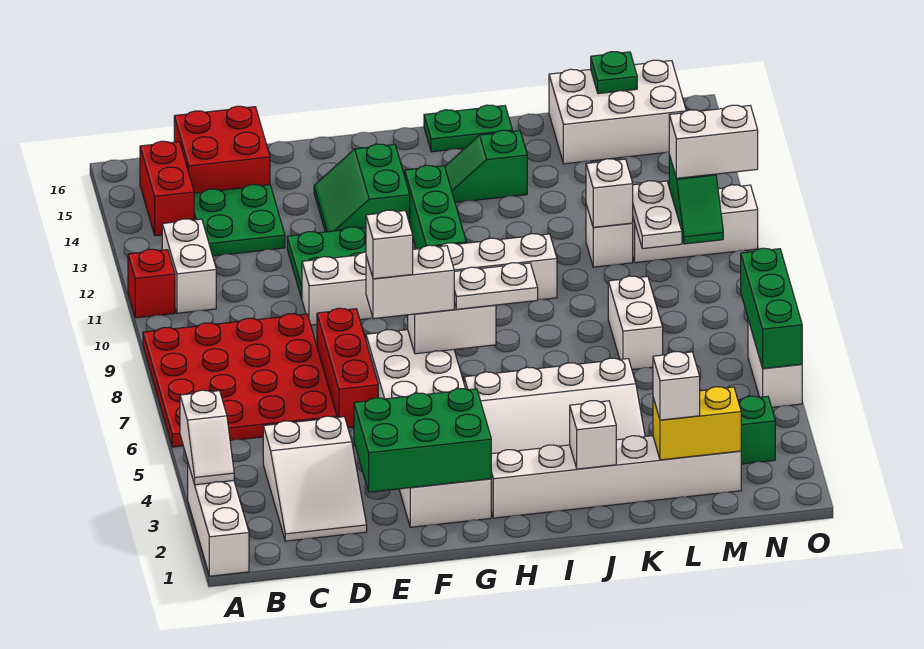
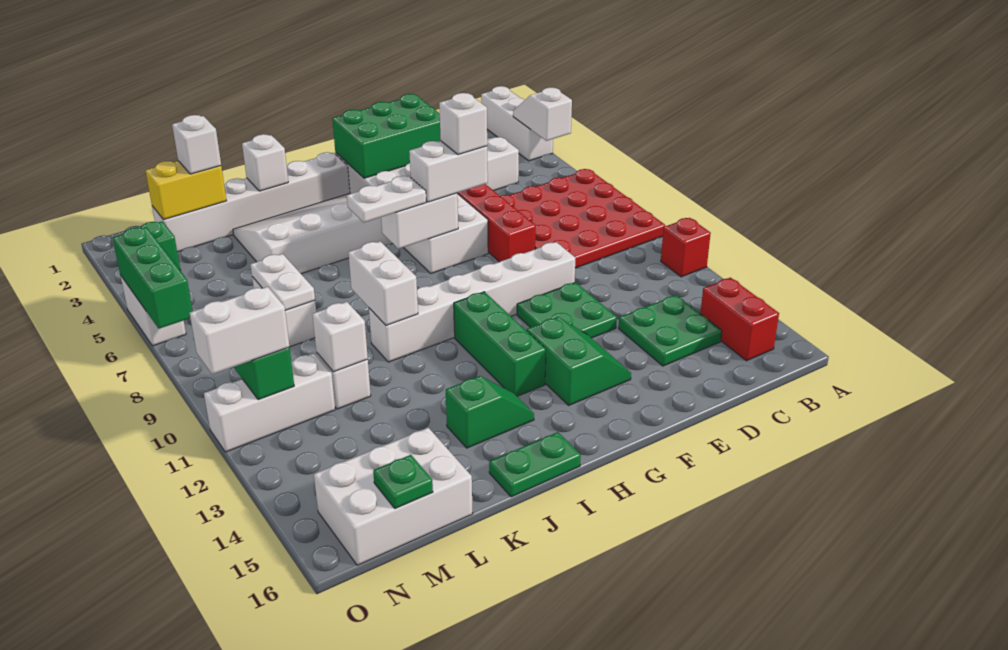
white brick B11:B12 level 1 -> white brick J9:J10 level 2
red brick C15:D16 level 1 -> none
white plate M10:M11 level 2 -> white plate L7:L8 level 2

